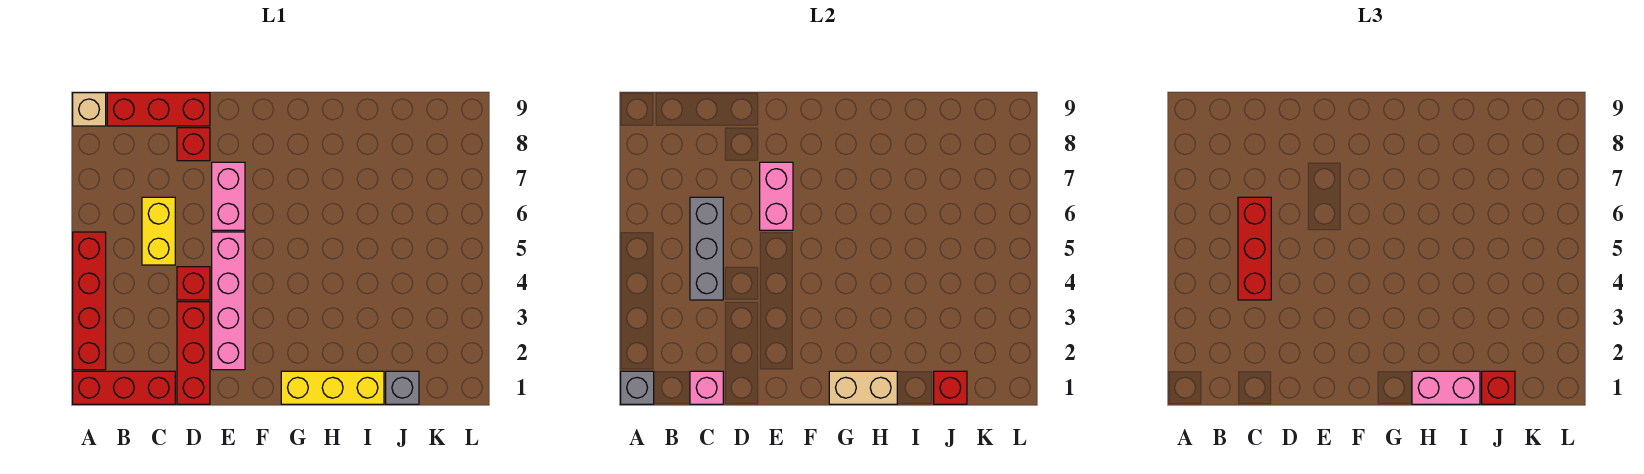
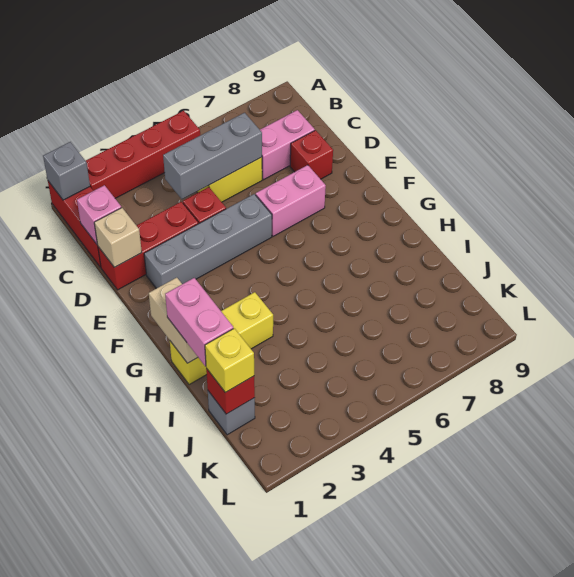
tan brick A9 level 1 -> tan brick D1 level 2
red brick B9:D9 level 1 -> none
red brick C4:C6 level 3 -> none
pink brick E2:E5 level 1 -> grey brick E2:E5 level 1
pink brick E6:E7 level 2 -> pink brick C7:C8 level 1
yellow brick G1:I1 level 1 -> yellow brick H1:H3 level 1
red brick J1 level 3 -> yellow brick J1 level 3

